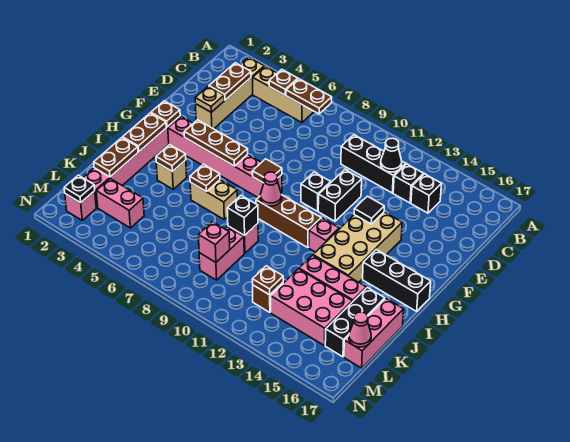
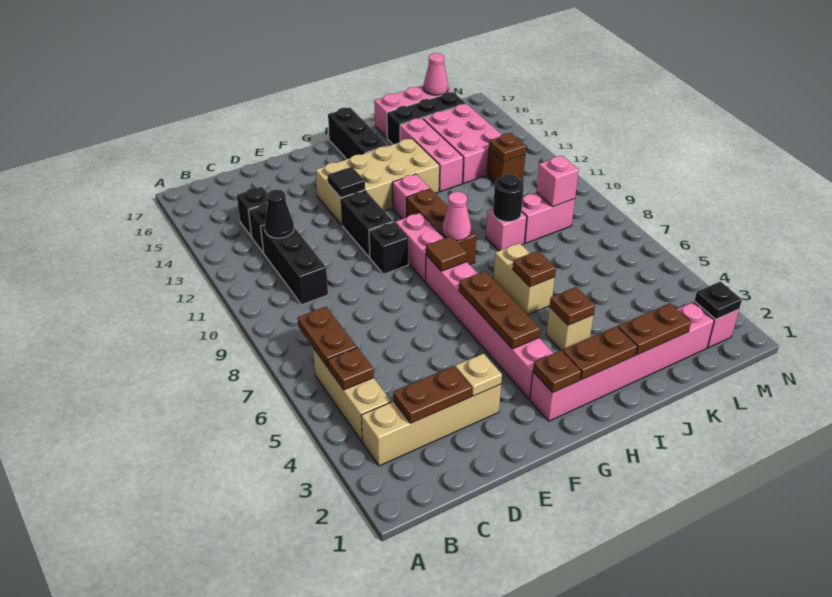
black brick E11:F11 level 1 -> black brick F11:F12 level 1
black brick J9 level 2 -> black round brick J9 level 2
pink brick L3:L4 level 1 -> pink brick G9:G10 level 1

